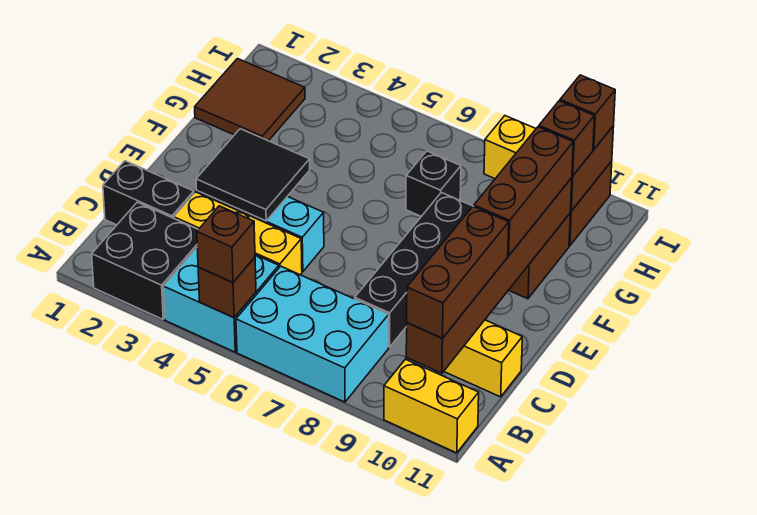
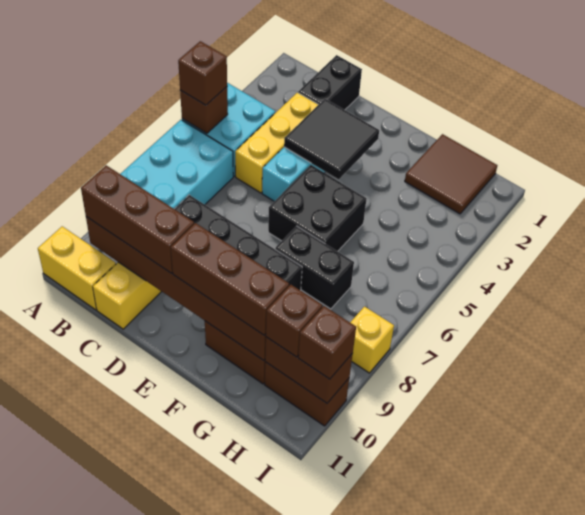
black brick A2:B3 level 1 -> black brick E5:F6 level 1
yellow brick A10:A11 level 1 -> yellow brick A11:B11 level 1
black brick G7 level 1 -> black brick F7:G7 level 1

